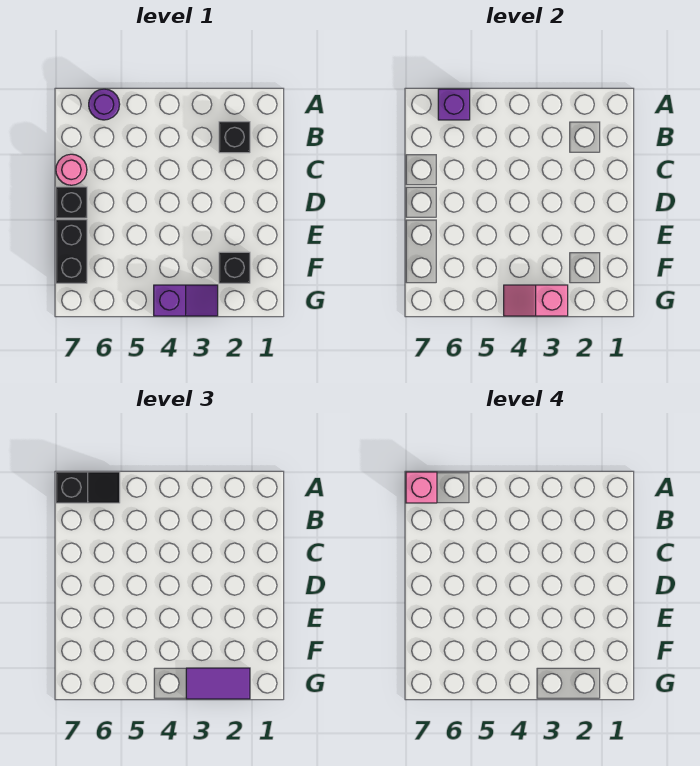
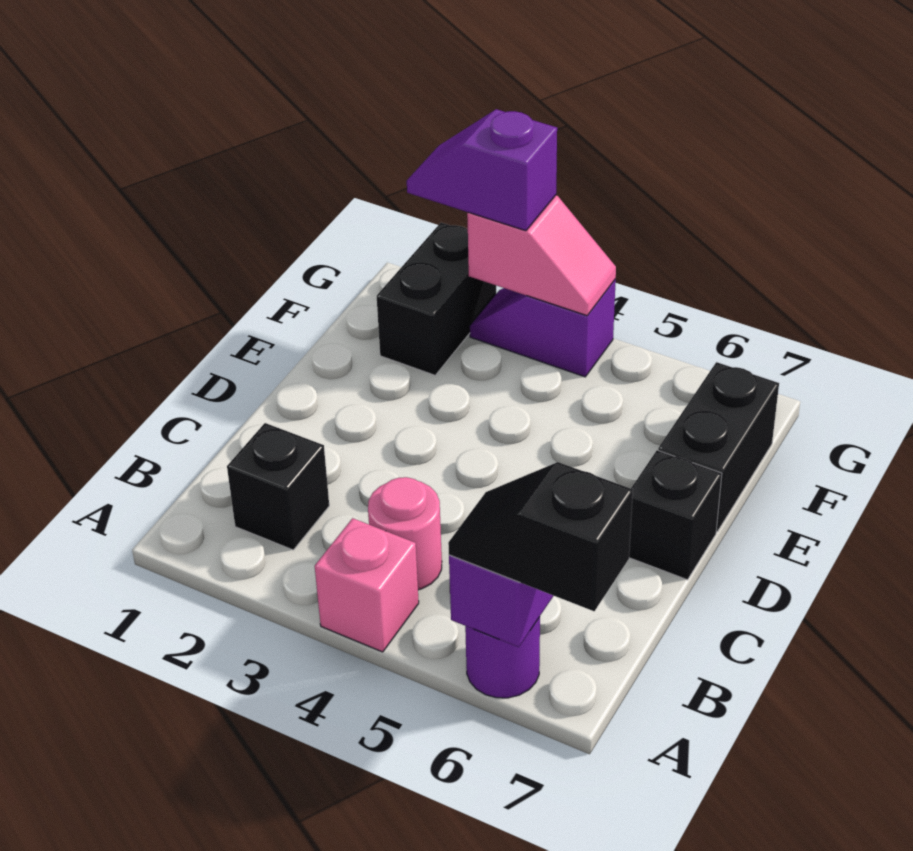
pink brick A7 level 4 -> pink brick A4 level 1
pink round brick C7 level 1 -> pink round brick B4 level 1
black brick F2 level 1 -> black brick F2:G2 level 1
purple tile G2:G3 level 3 -> purple slope G2:G3 level 3 top 3

